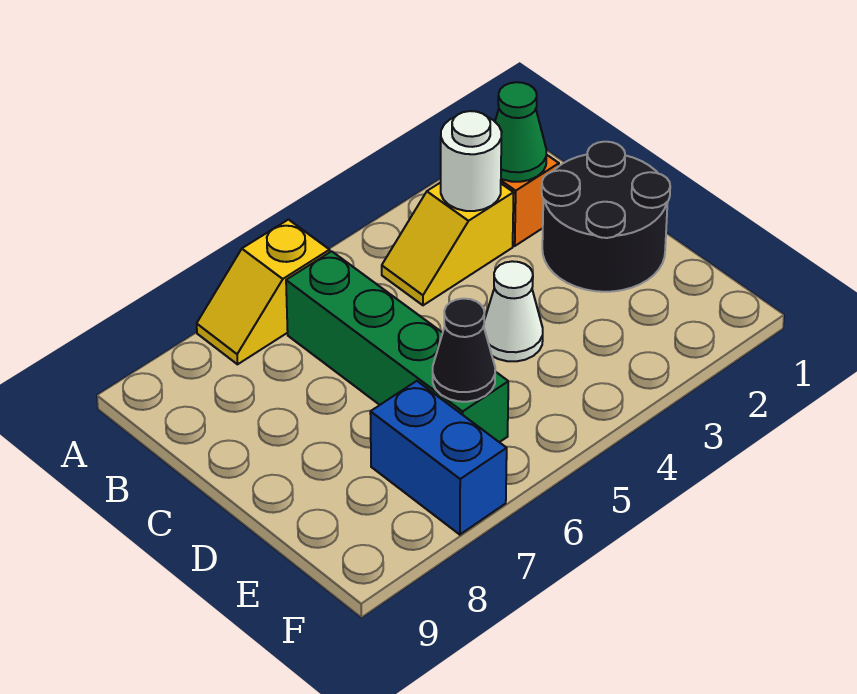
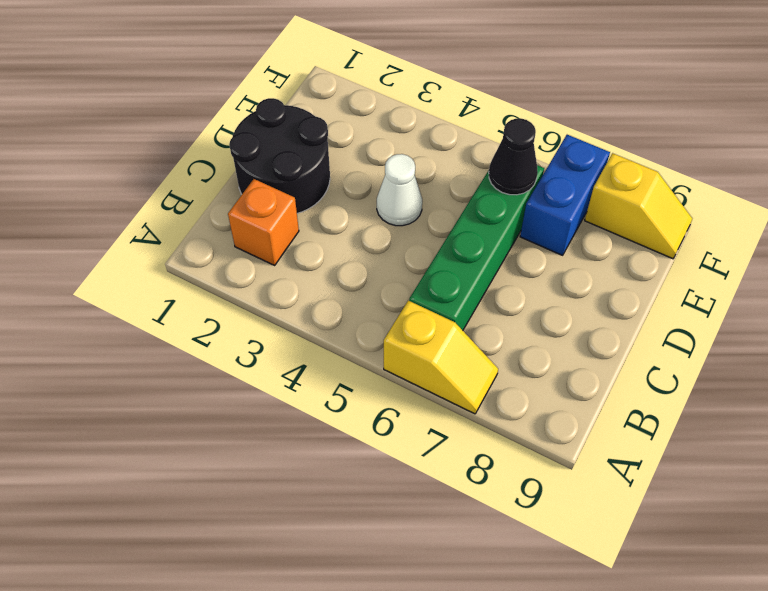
green cone B2 level 2 -> none
yellow slope B3:B4 level 1 top 3 -> yellow slope F8:F9 level 1 top 8
white round brick B3 level 2 -> none

